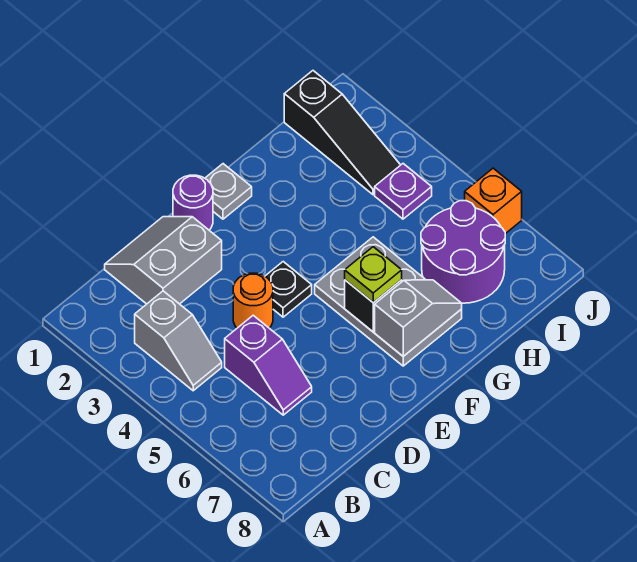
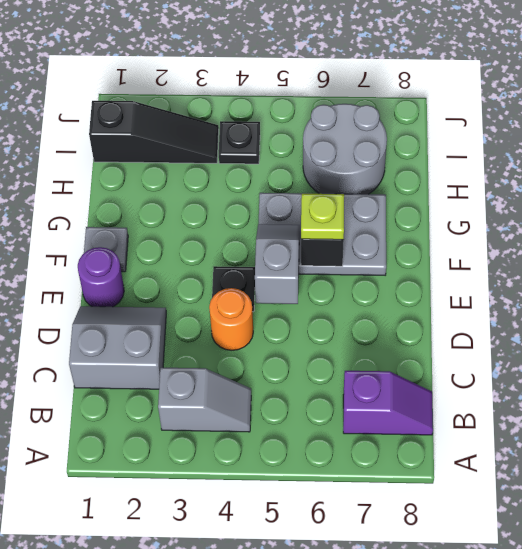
grey slope C1:D2 level 1 top 2 -> grey slope C1:D2 level 1 top C
purple slope C5:C6 level 1 top 5 -> purple slope B7:B8 level 1 top 7
grey slope F7:G7 level 2 top F -> grey slope E5:F5 level 2 top E
purple round brick H6:I7 level 1 -> grey round brick H6:I7 level 1
purple plate I4 level 1 -> black plate I4 level 1
orange brick J6 level 1 -> none

